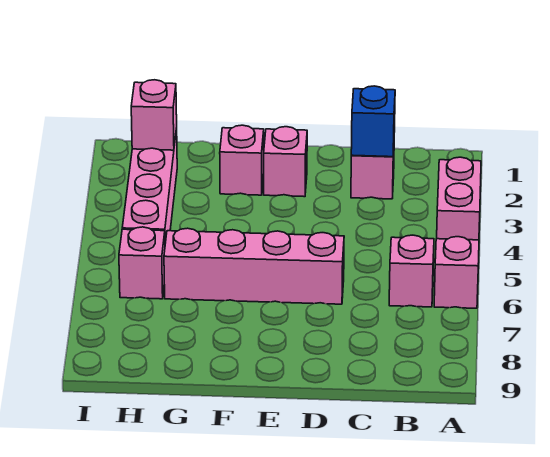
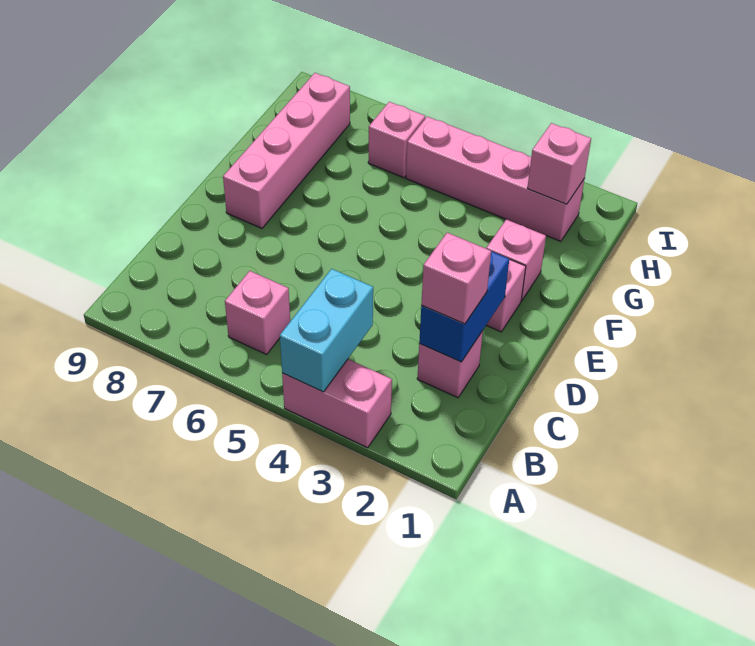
none -> cyan brick A4:B4 level 2
pink brick A6 level 1 -> pink brick C2 level 3
blue brick C2 level 2 -> blue brick C2:D2 level 2
pink brick D6:G6 level 1 -> pink brick E8:H8 level 1

